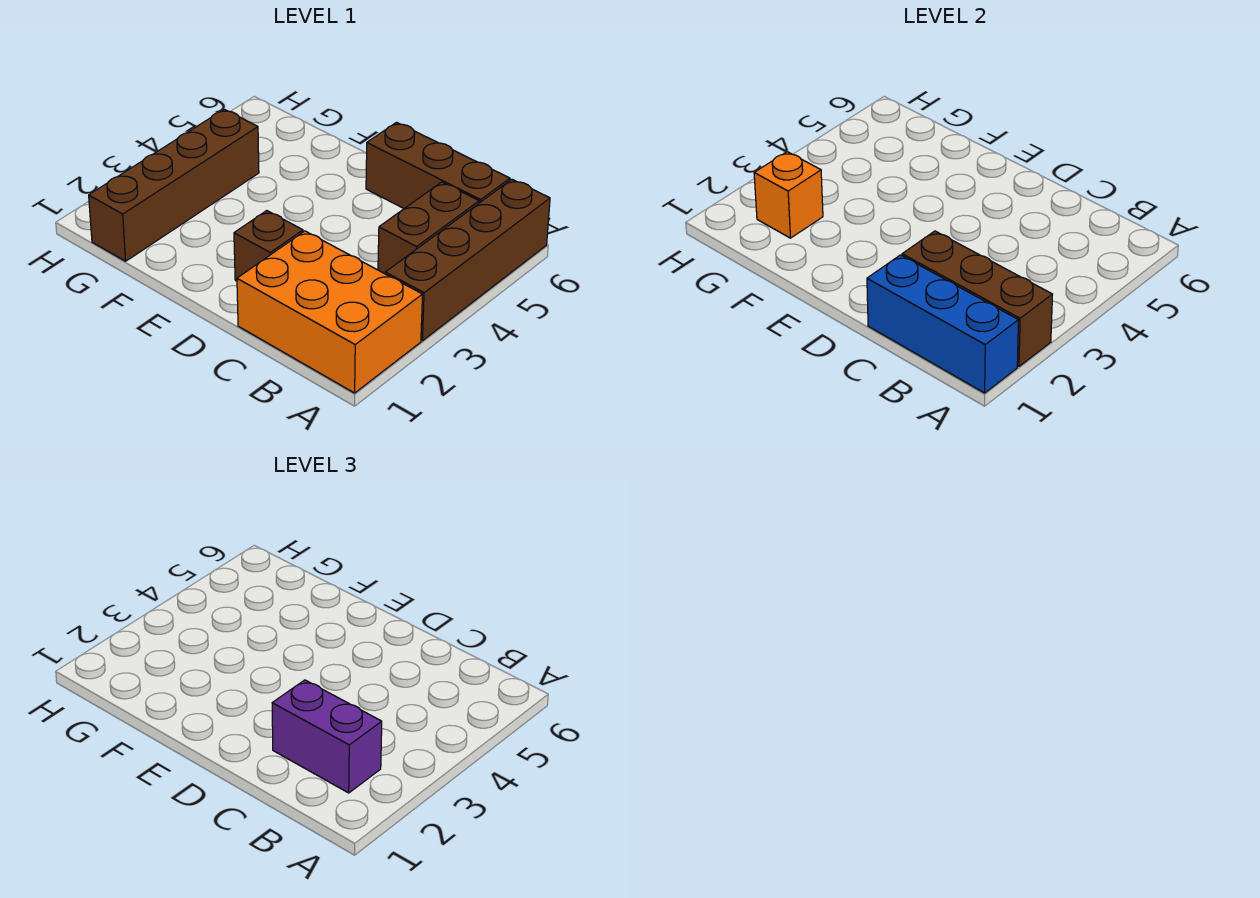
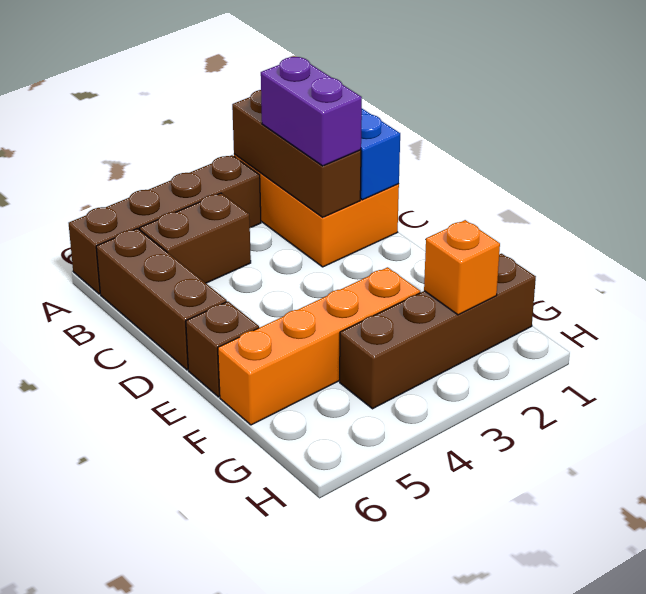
brown brick D2 level 1 -> brown brick E6 level 1
none -> orange brick F3:F6 level 1

